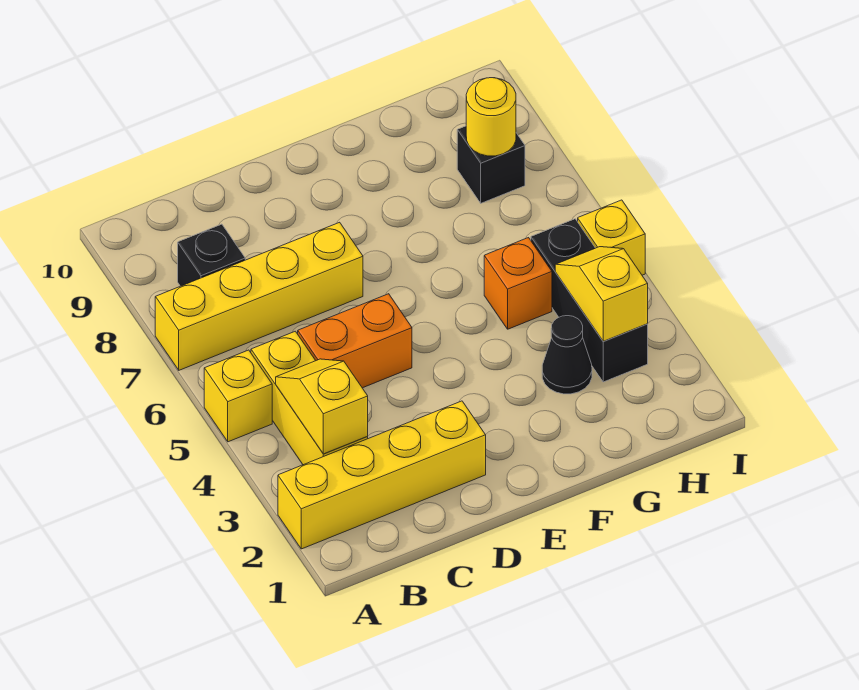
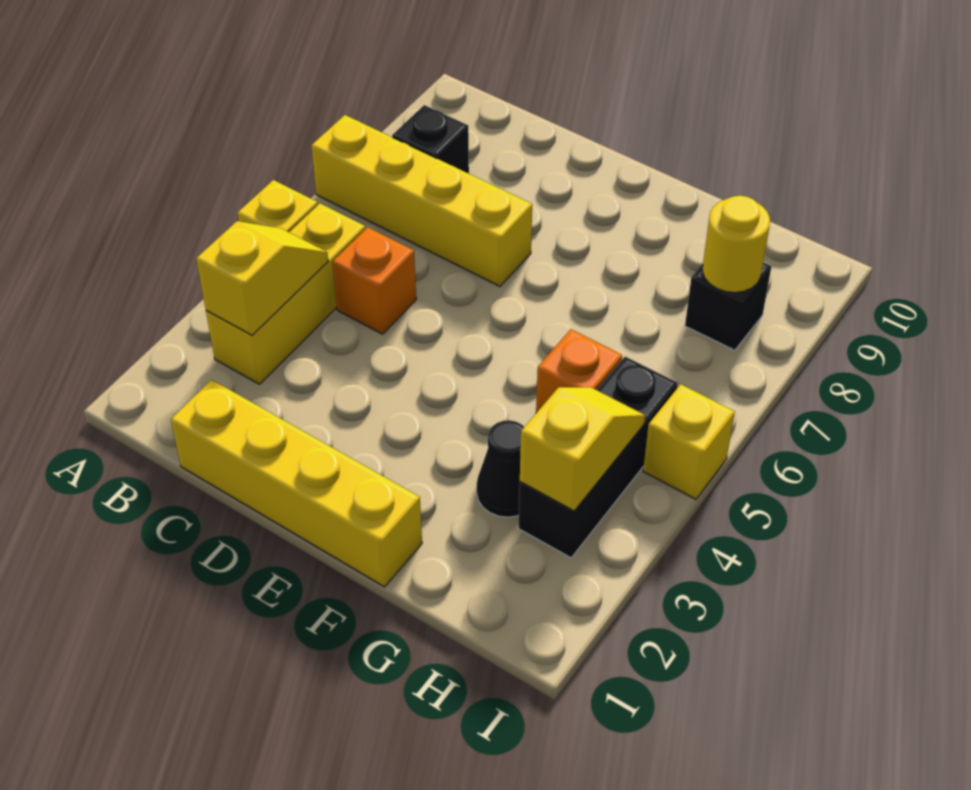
yellow brick A2:D2 level 1 -> yellow brick C1:F1 level 1
orange brick C5:D5 level 1 -> orange brick C5 level 1

